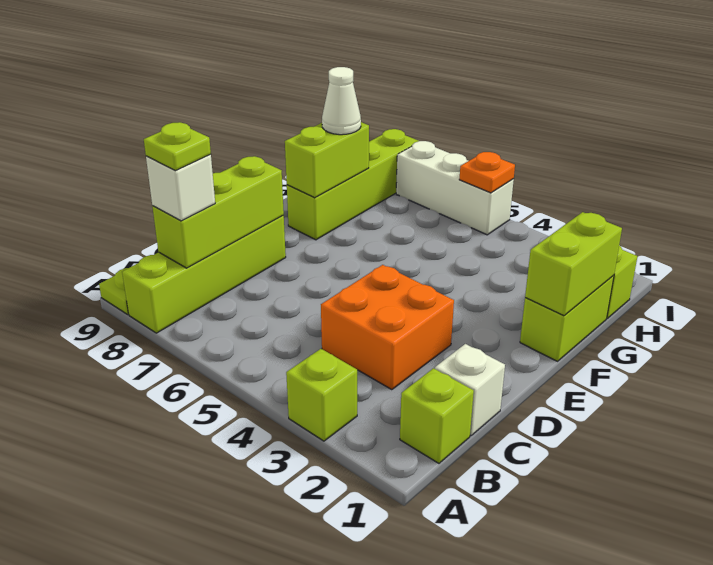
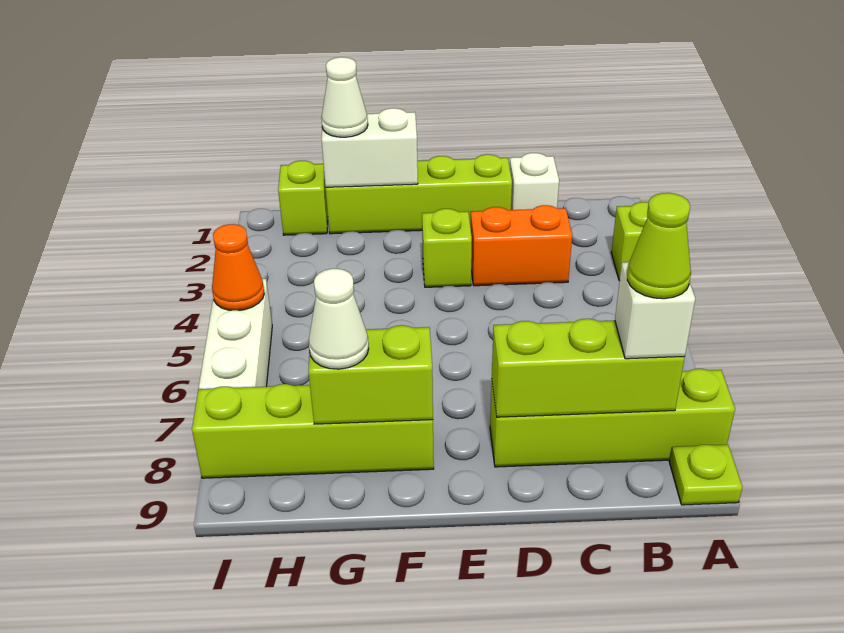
lime brick B1 level 1 -> lime brick E3 level 1
lime plate B8 level 4 -> lime cone B8 level 4
orange brick C3:D4 level 1 -> orange brick C3:D3 level 1
lime brick F1:G1 level 1 -> lime brick D1:G1 level 1
lime brick F1:G1 level 2 -> white brick F1:G1 level 2
none -> white cone G1 level 3
orange plate I5 level 2 -> orange cone I5 level 2

